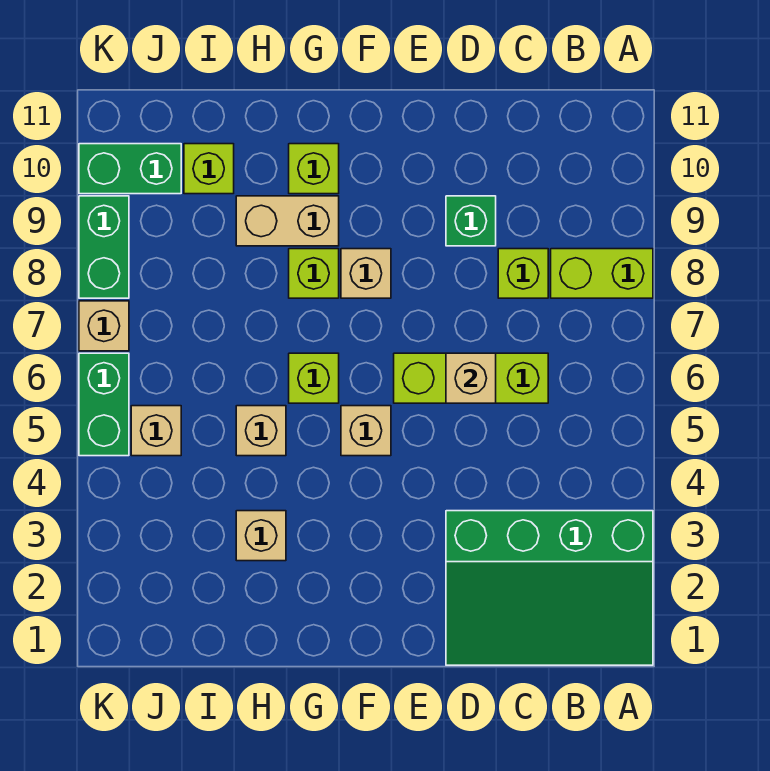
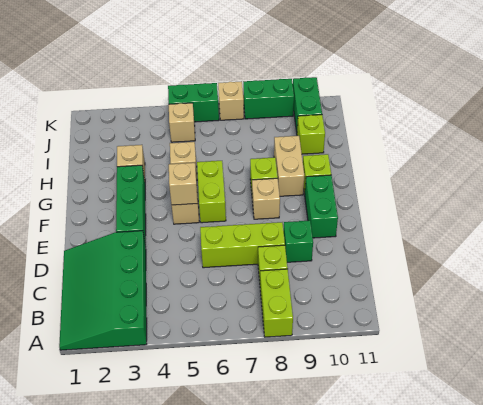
lime brick C6:E6 level 1 -> lime brick D6:D8 level 1
tan brick D6 level 2 -> tan brick F5 level 2
none -> green brick E3:G3 level 1
none -> green brick E10:F10 level 1
lime brick G6 level 1 -> lime brick F6:G6 level 1

